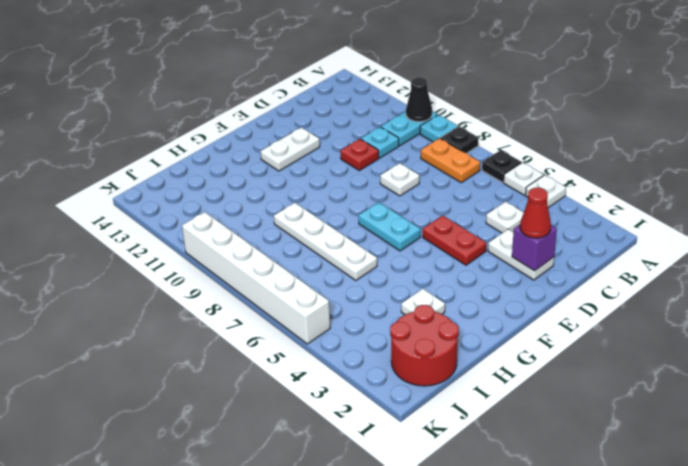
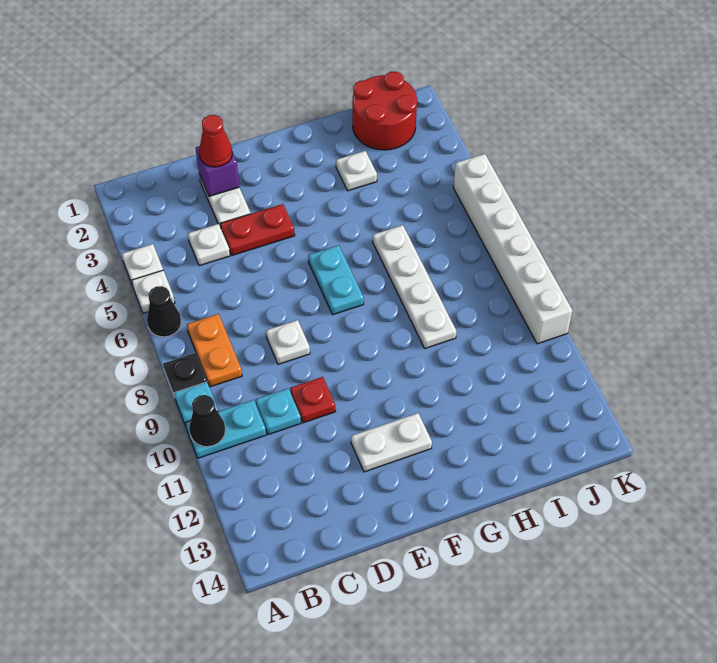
black plate A6 level 1 -> black cone A6 level 1
red plate E4:E5 level 1 -> red plate D4:E4 level 1

